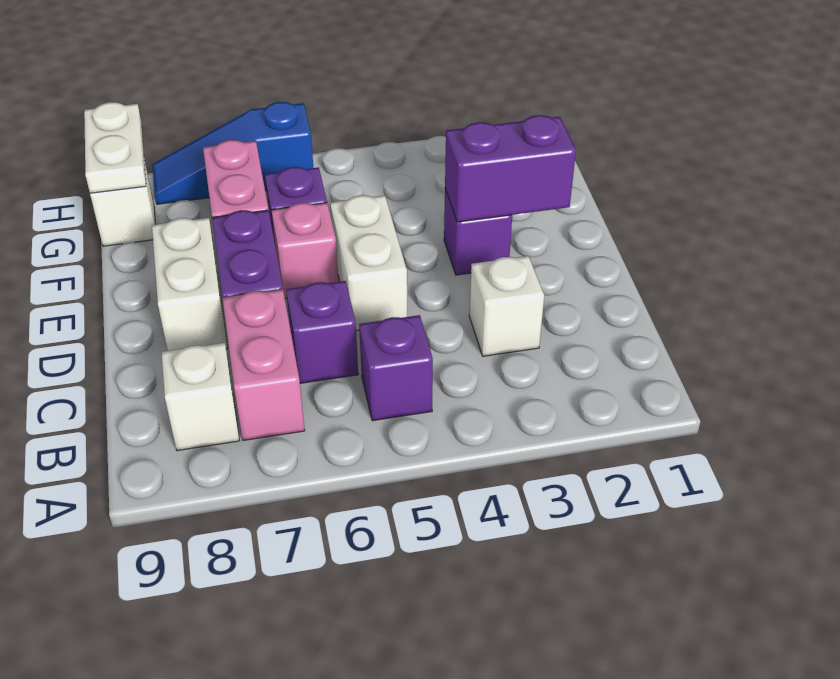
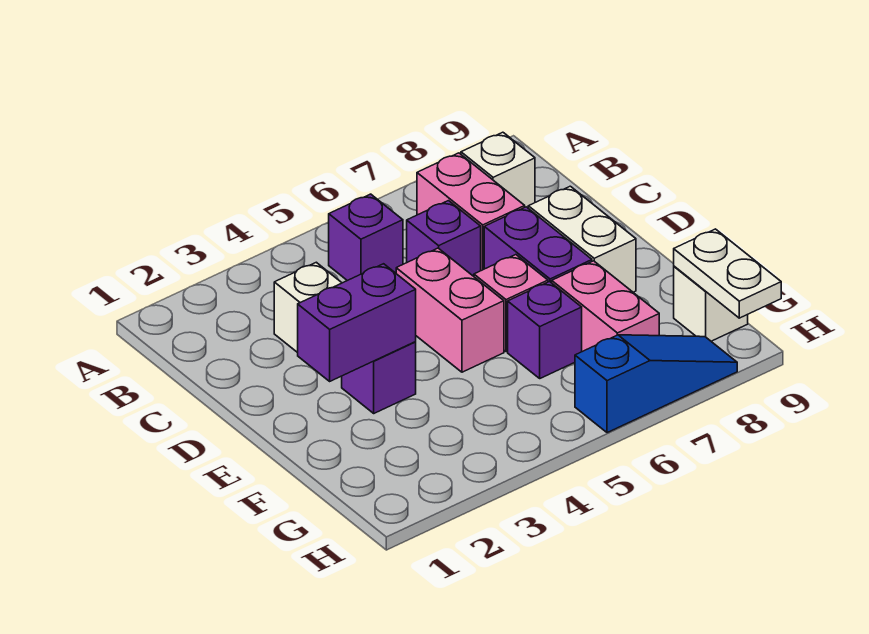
white brick D5:E5 level 1 -> pink brick D5:E5 level 1

